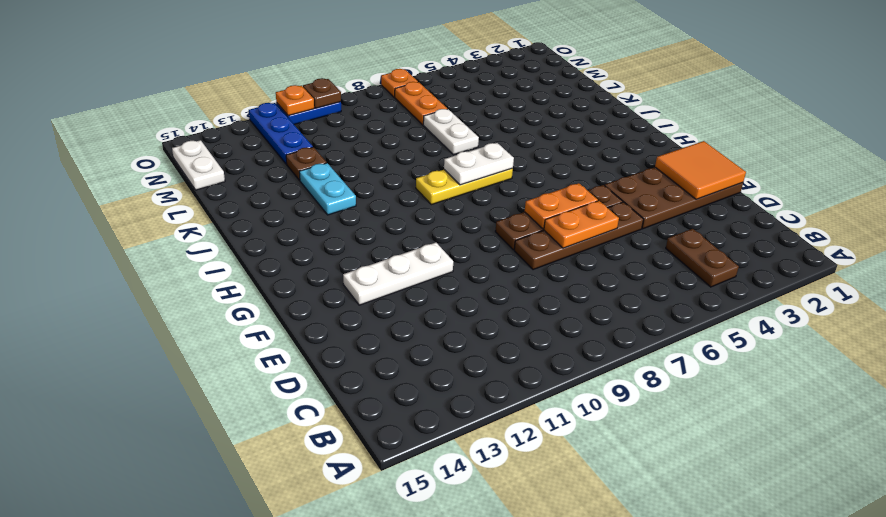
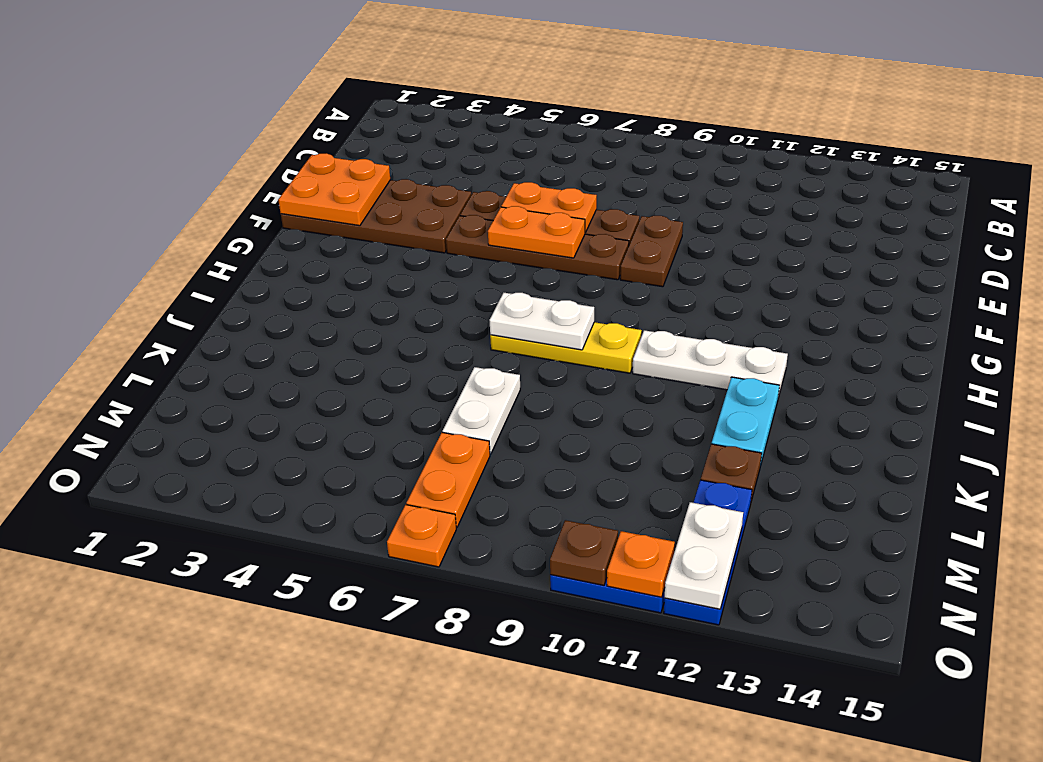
brown plate B4:C4 level 1 -> brown plate E9:F9 level 1
orange tile E1:F2 level 2 -> orange plate E1:F2 level 2
white plate F11:F13 level 1 -> white plate I10:I12 level 1
white plate M15:N15 level 1 -> white plate N12:O12 level 2

